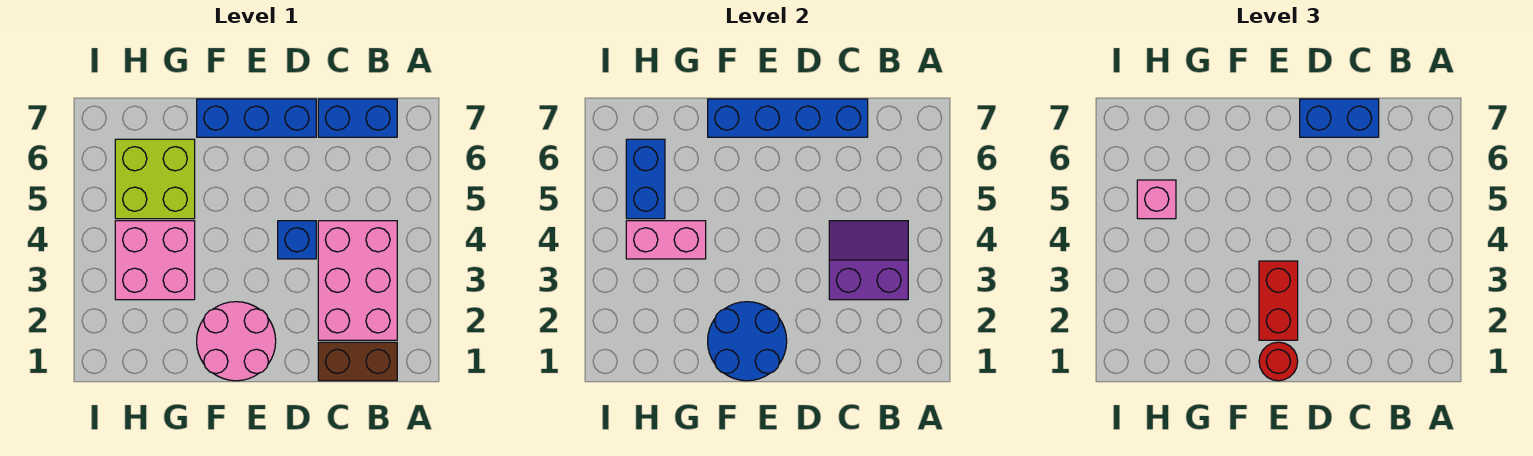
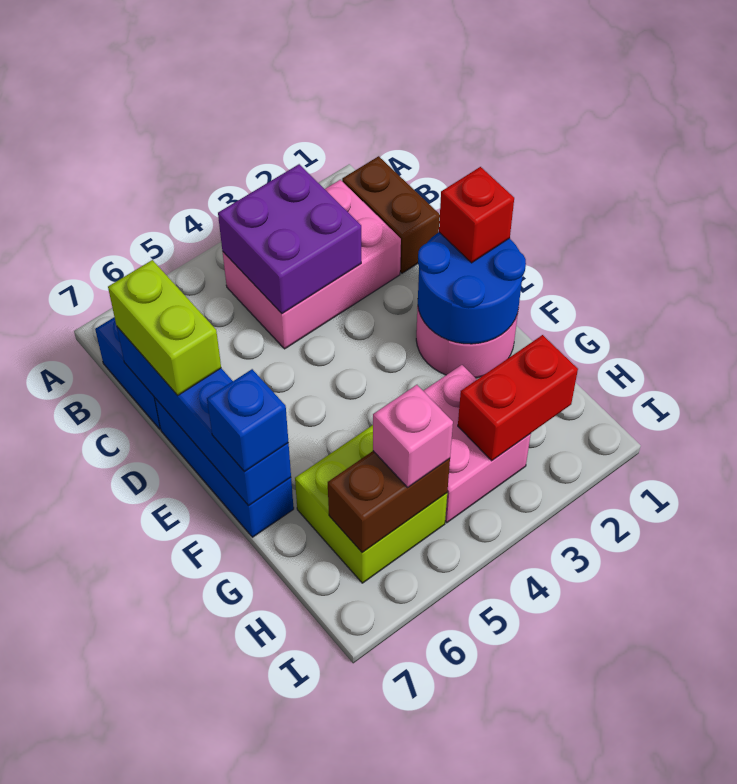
purple slope B3:C4 level 2 top 3 -> purple brick B3:C4 level 2
blue brick C7:D7 level 3 -> lime brick C7:D7 level 3
blue brick D4 level 1 -> blue brick F7 level 3
red round brick E1 level 3 -> red brick E1 level 3
red brick E2:E3 level 3 -> red brick H2:H3 level 2
pink brick G4:H4 level 2 -> none
blue brick H5:H6 level 2 -> brown brick H5:H6 level 2

